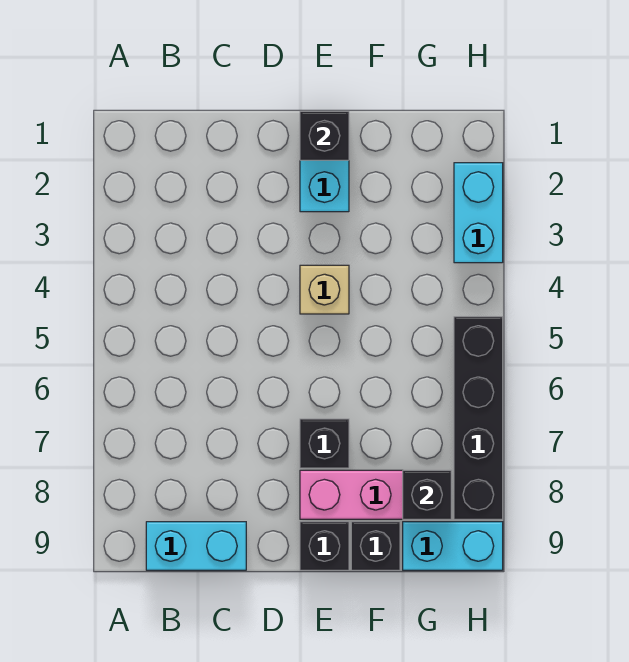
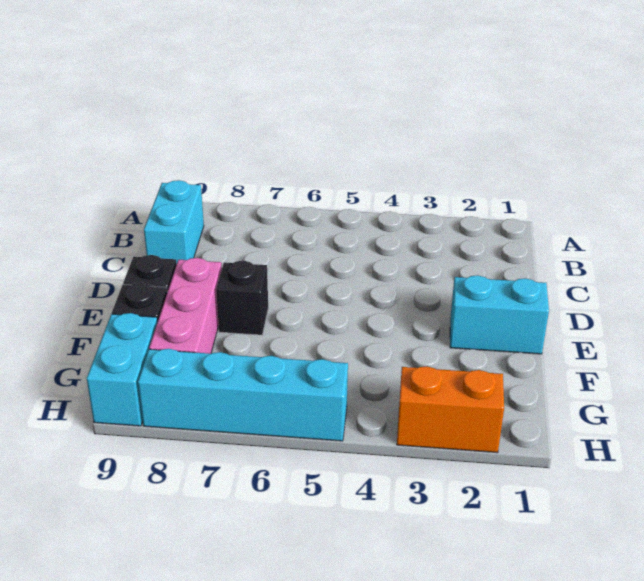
black brick E1 level 2 -> none
tan brick E4 level 1 -> none
black brick G8 level 2 -> none
cyan brick H2:H3 level 1 -> orange brick H2:H3 level 1
black brick H5:H8 level 1 -> cyan brick H5:H8 level 1

